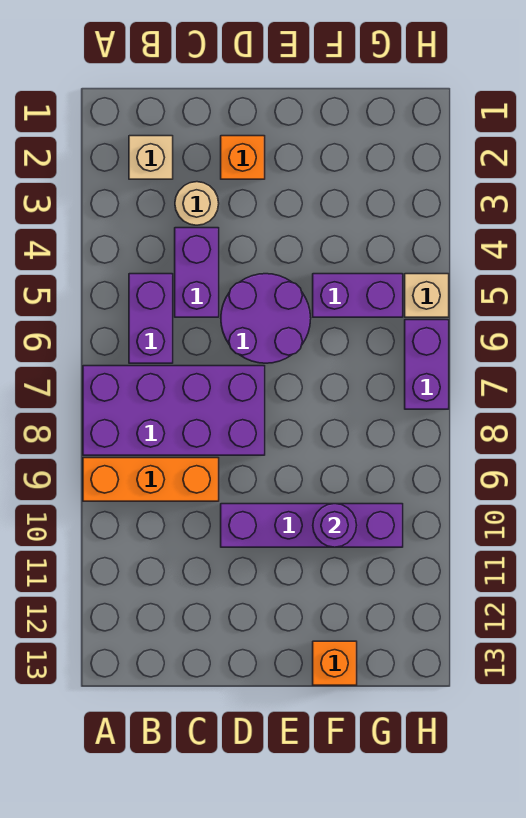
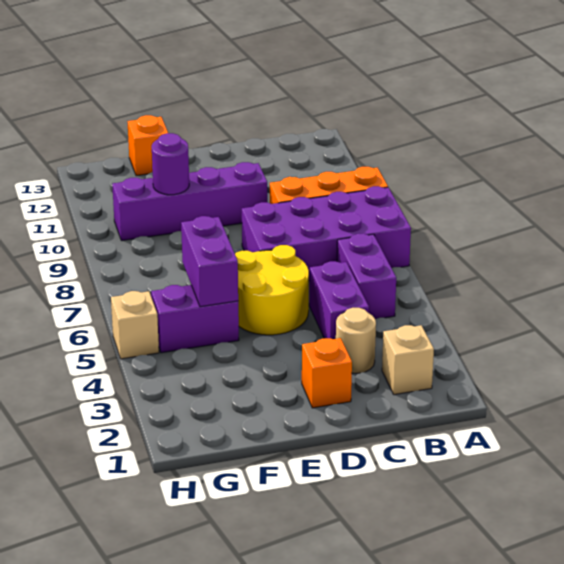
purple round brick D5:E6 level 1 -> yellow round brick D5:E6 level 1
purple brick H6:H7 level 1 -> purple brick F5:F6 level 2

